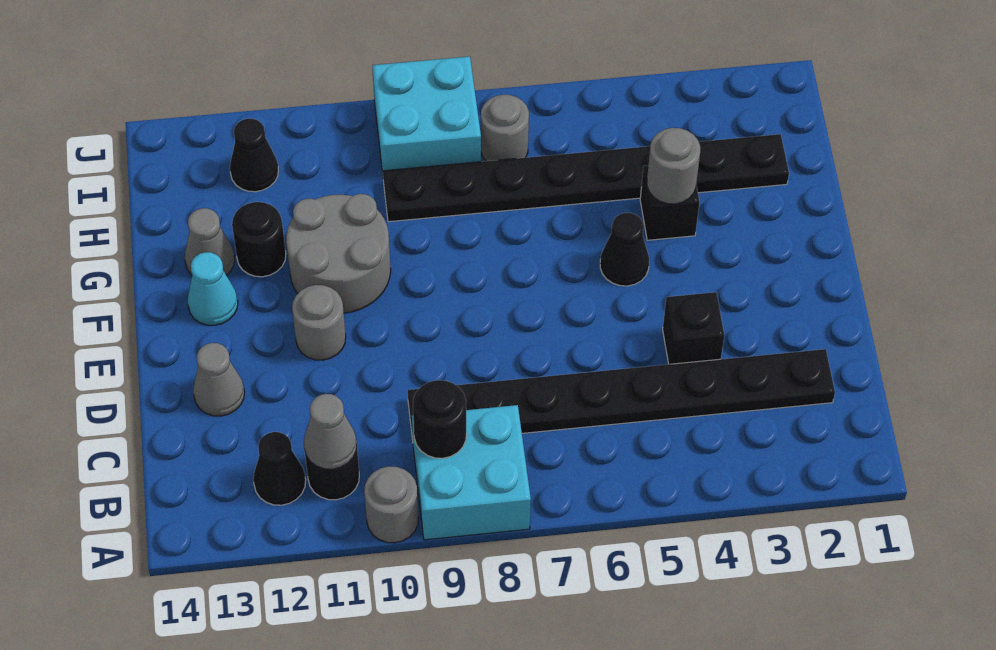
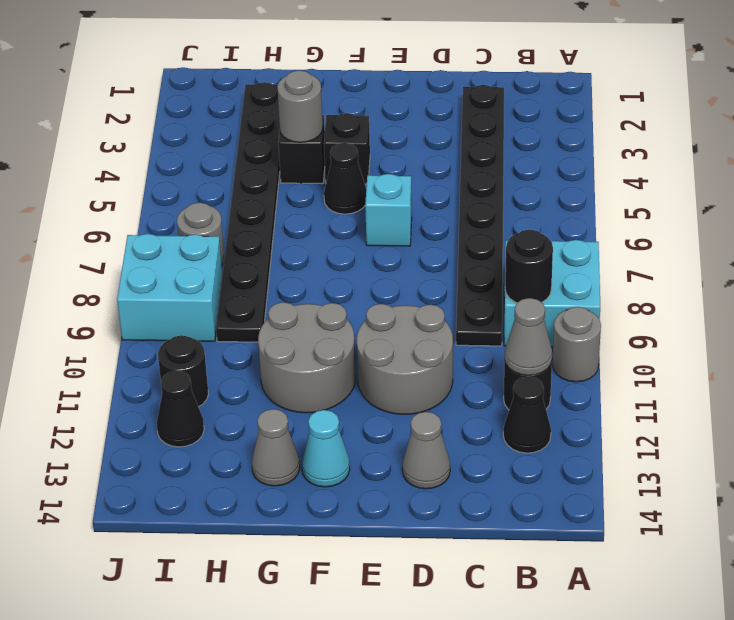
black brick D4 level 1 -> black brick F4 level 1
none -> cyan brick E6 level 1
grey round brick E11 level 1 -> grey round brick D10:E11 level 1
black round brick G12 level 1 -> black round brick I11 level 1

